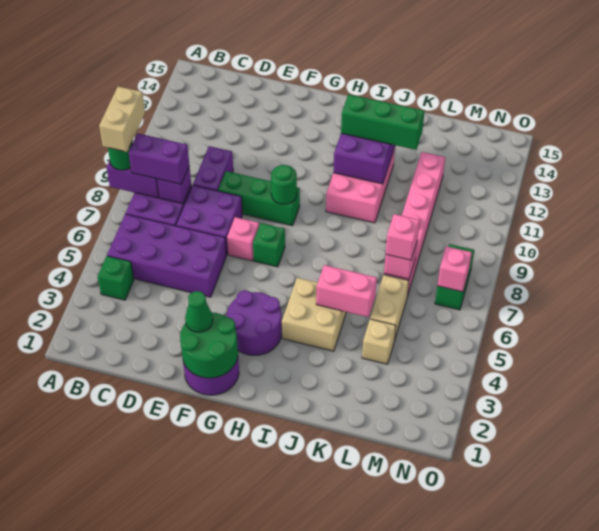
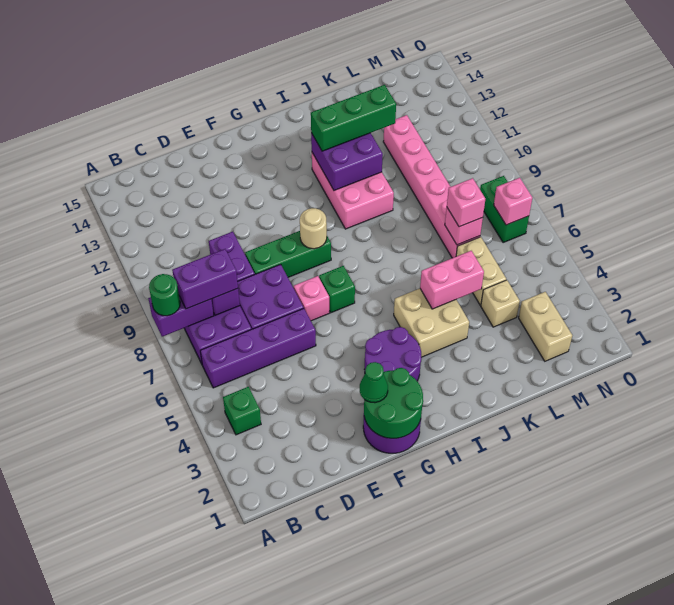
tan brick A8:A9 level 4 -> tan brick M2:M3 level 1
purple brick B5:E6 level 1 -> purple brick B6:E6 level 1
green round brick G9 level 2 -> tan round brick G9 level 2

